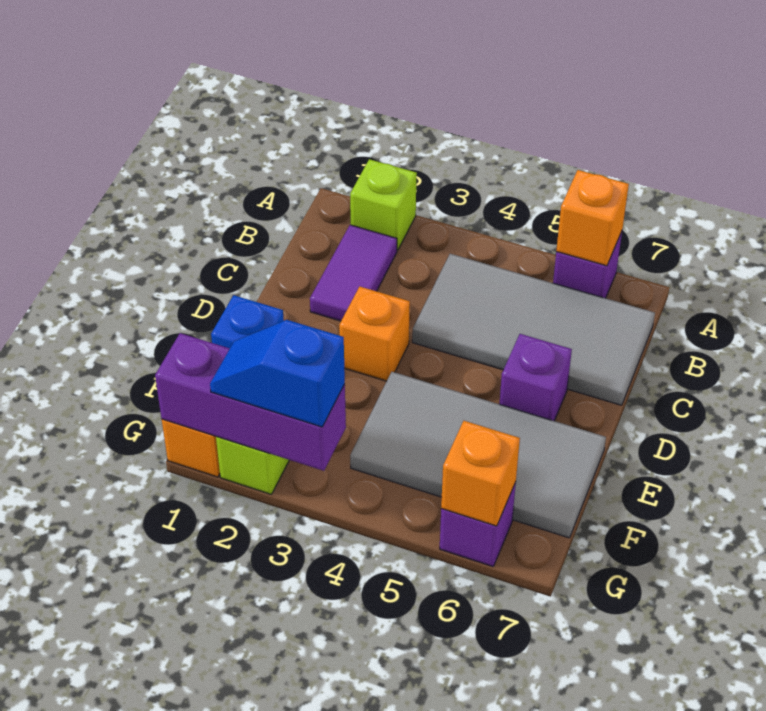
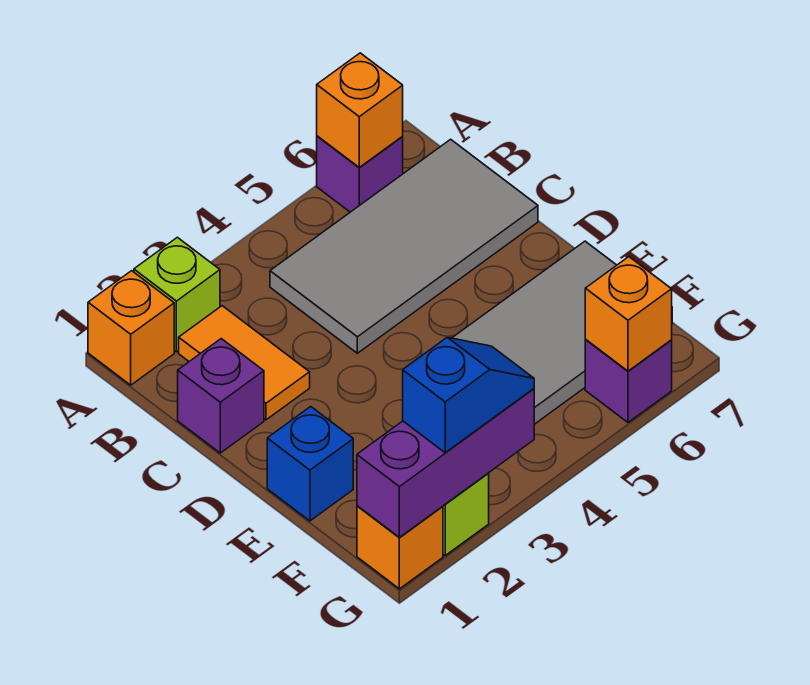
purple tile B2:C2 level 1 -> orange tile B2:C2 level 1
orange brick D3 level 1 -> orange brick A1 level 1
purple brick D6 level 1 -> purple brick C1 level 1
blue slope G2:G3 level 3 top 3 -> blue slope G2:G3 level 3 top 2

